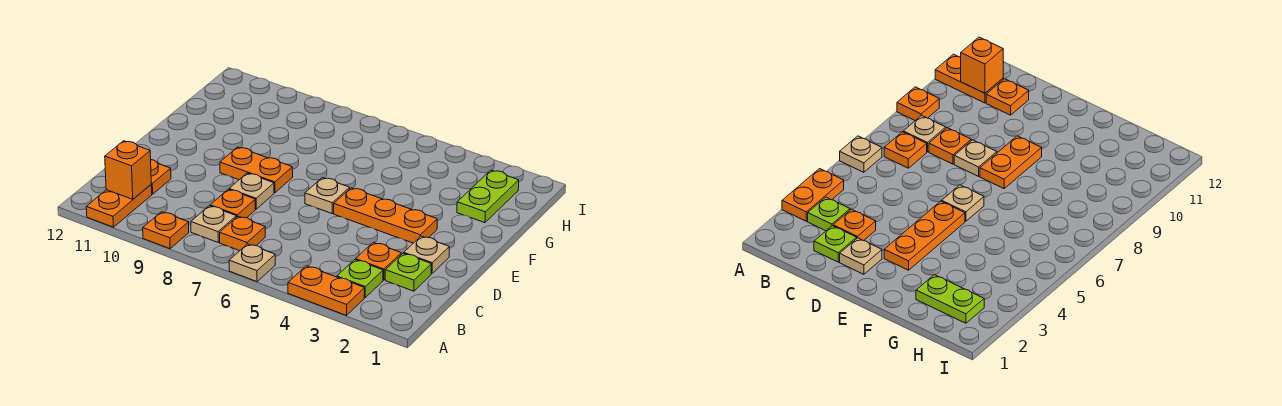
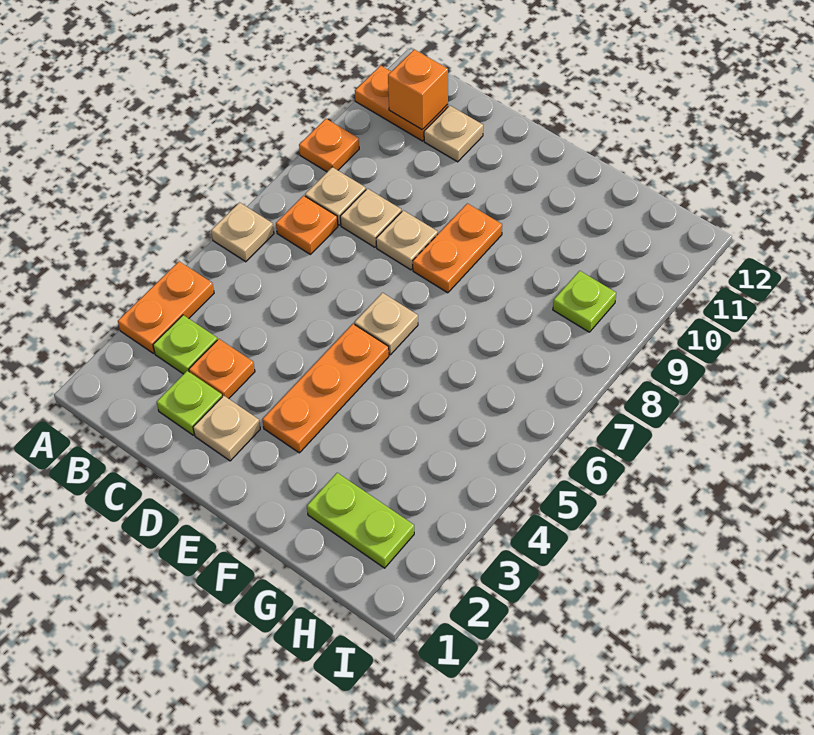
orange plate C8 level 1 -> tan plate C8 level 1
orange plate C11 level 1 -> tan plate C11 level 1
none -> lime plate H9 level 1

